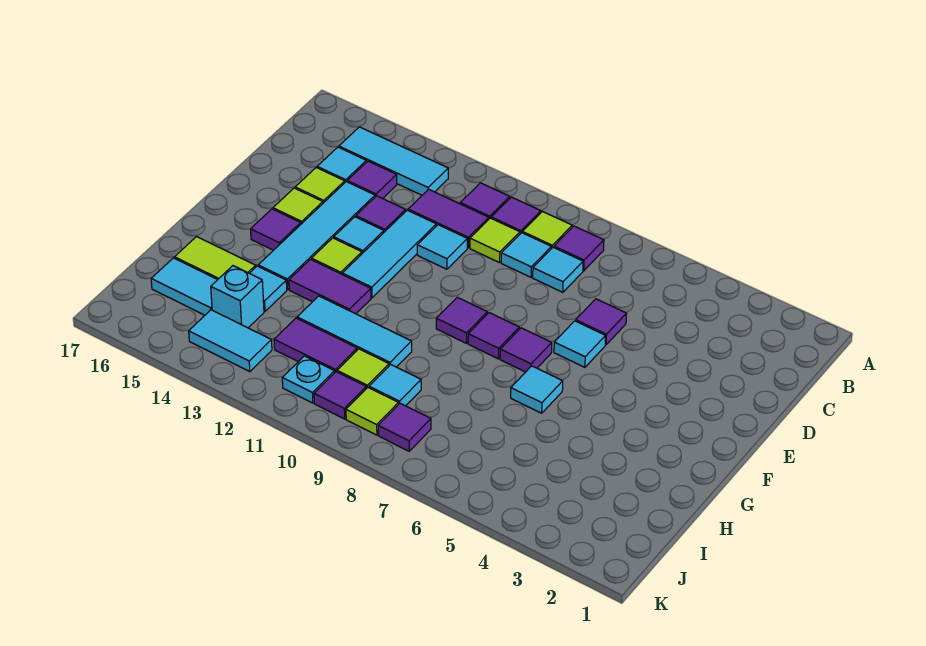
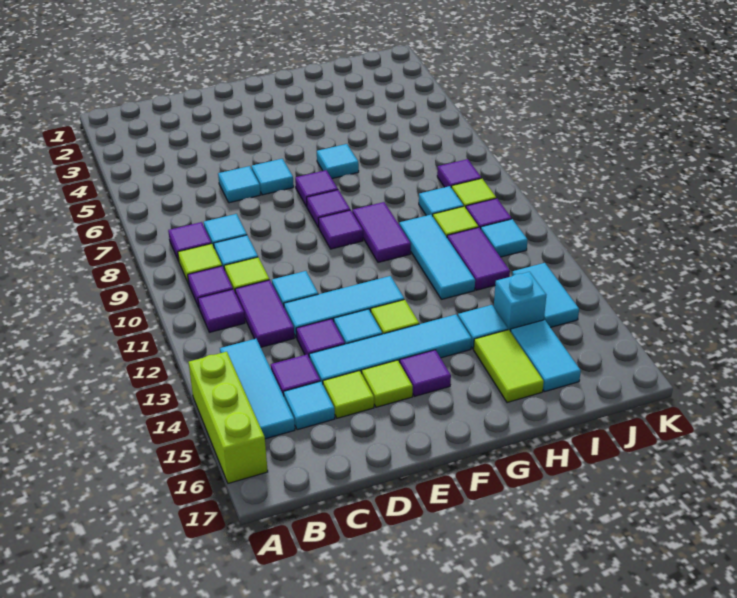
none -> lime brick A14:A16 level 1
purple tile D6 level 1 -> cyan tile D6 level 1
purple tile G12:G13 level 1 -> purple tile G9:G10 level 1
cyan plate J11 level 1 -> cyan tile J11 level 1

